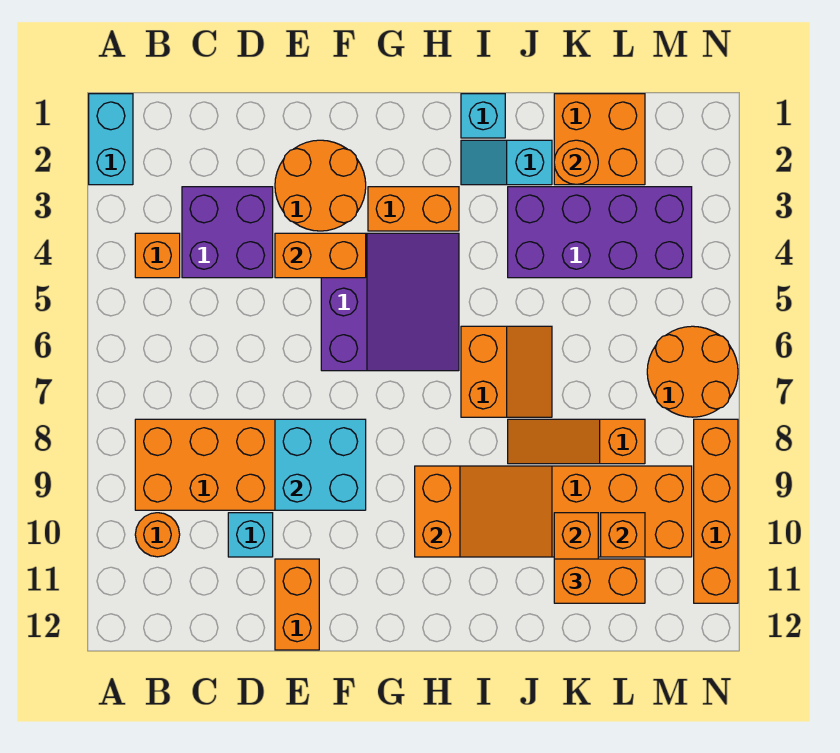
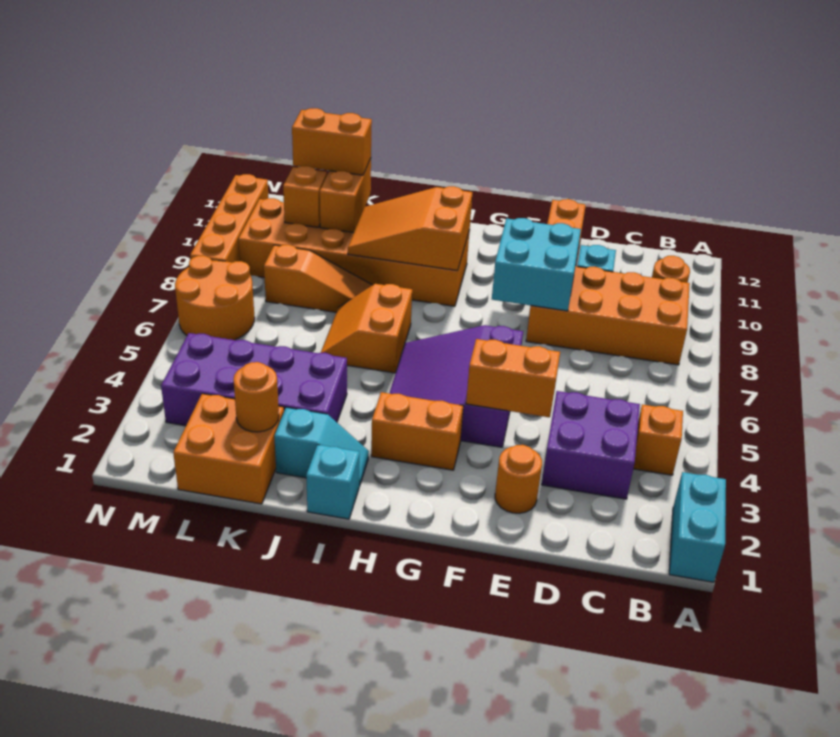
orange round brick E2:F3 level 1 -> orange round brick E2 level 1

